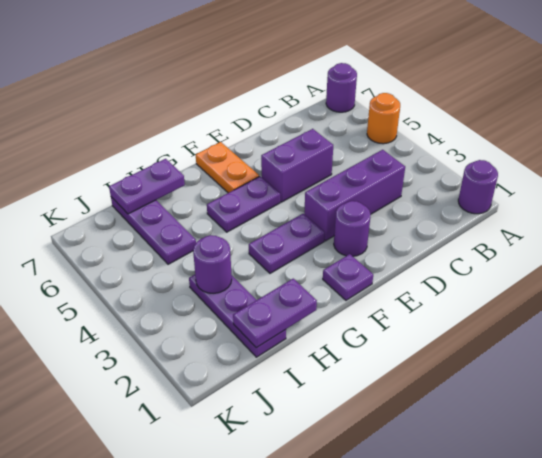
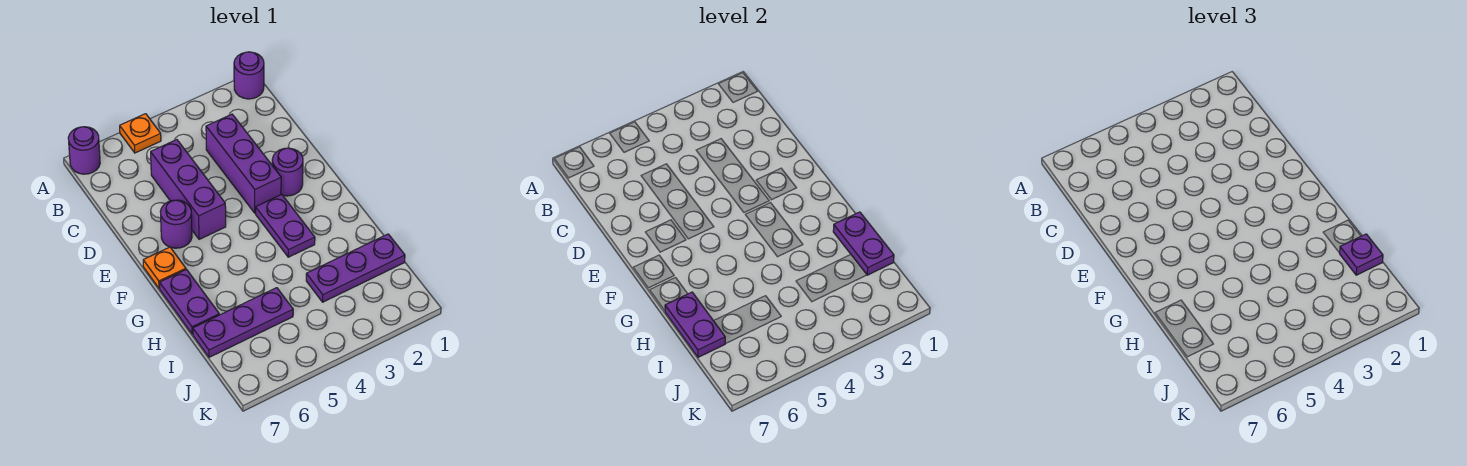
orange round brick A5 level 1 -> orange plate A5 level 1
purple brick D5:E5 level 1 -> purple brick C5:E5 level 1
purple plate F1 level 1 -> purple plate I1 level 3
purple plate F5:G5 level 1 -> purple plate G7:H7 level 1
orange plate F6:F7 level 1 -> orange plate F7 level 1
purple round brick I3 level 2 -> purple round brick E6 level 1

